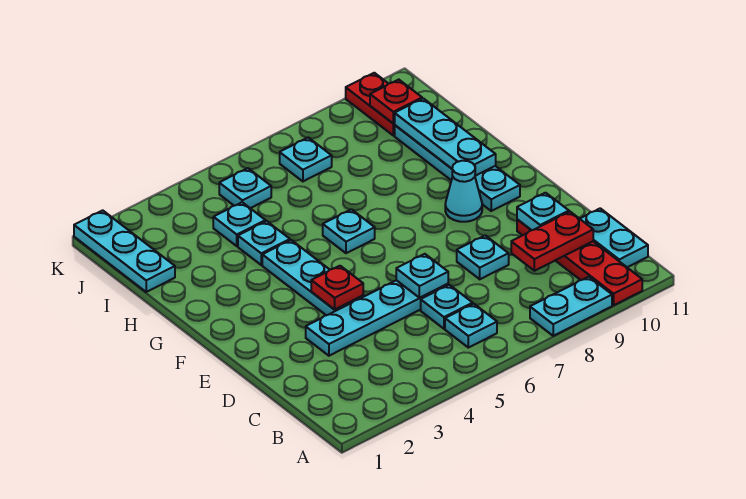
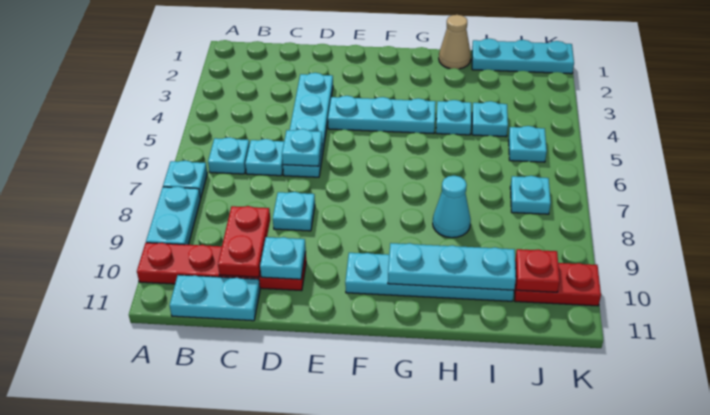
red plate E4 level 2 -> none
cyan cone F9 level 1 -> cyan cone H8 level 1
cyan plate G6 level 1 -> cyan plate A7 level 1
none -> tan cone H1 level 1

